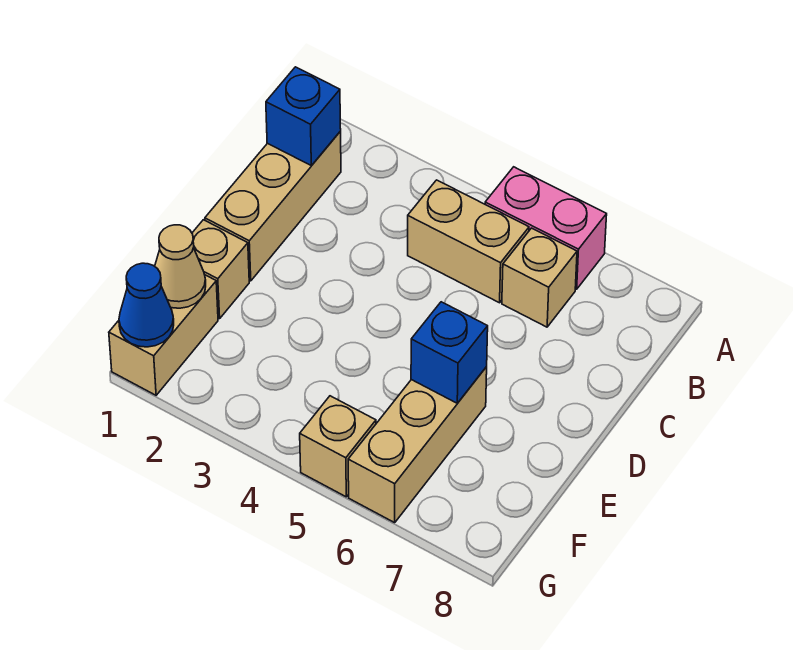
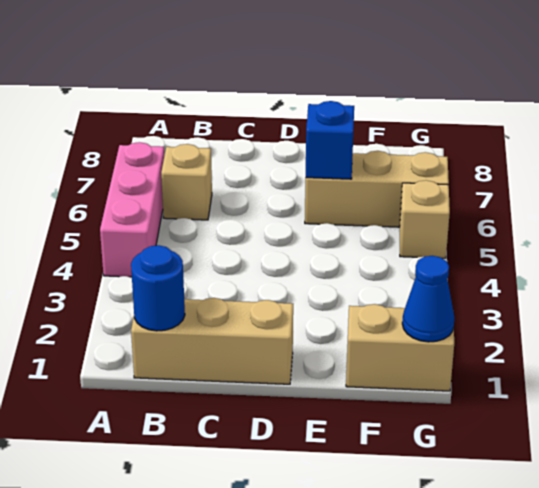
pink brick A5:A6 level 1 -> pink brick A4:A6 level 1
blue brick B1 level 2 -> blue round brick B1 level 2
tan brick B4:B5 level 1 -> none
tan brick E1 level 1 -> none
tan cone F1 level 2 -> none

